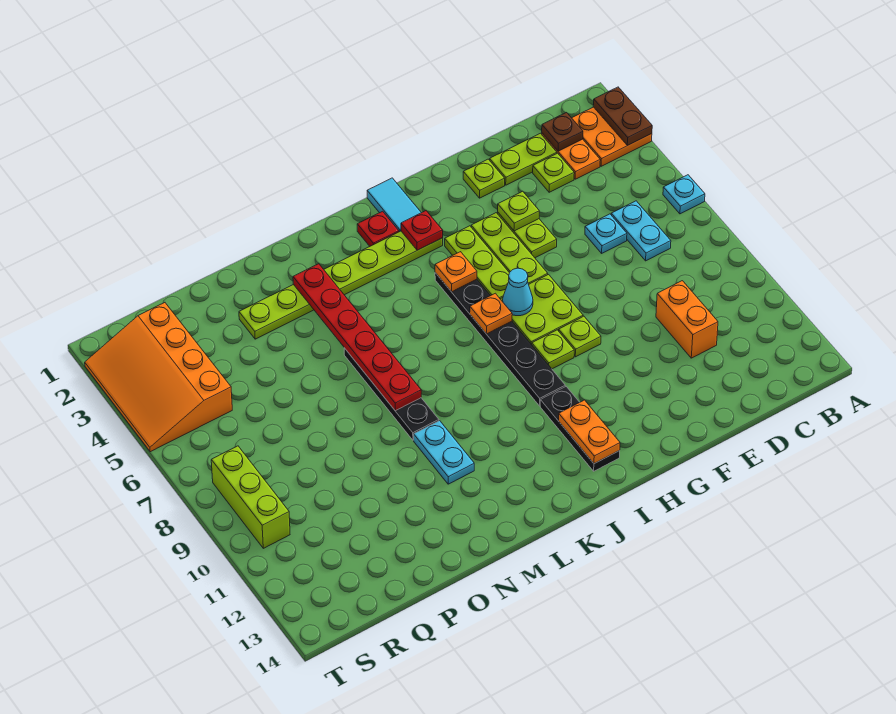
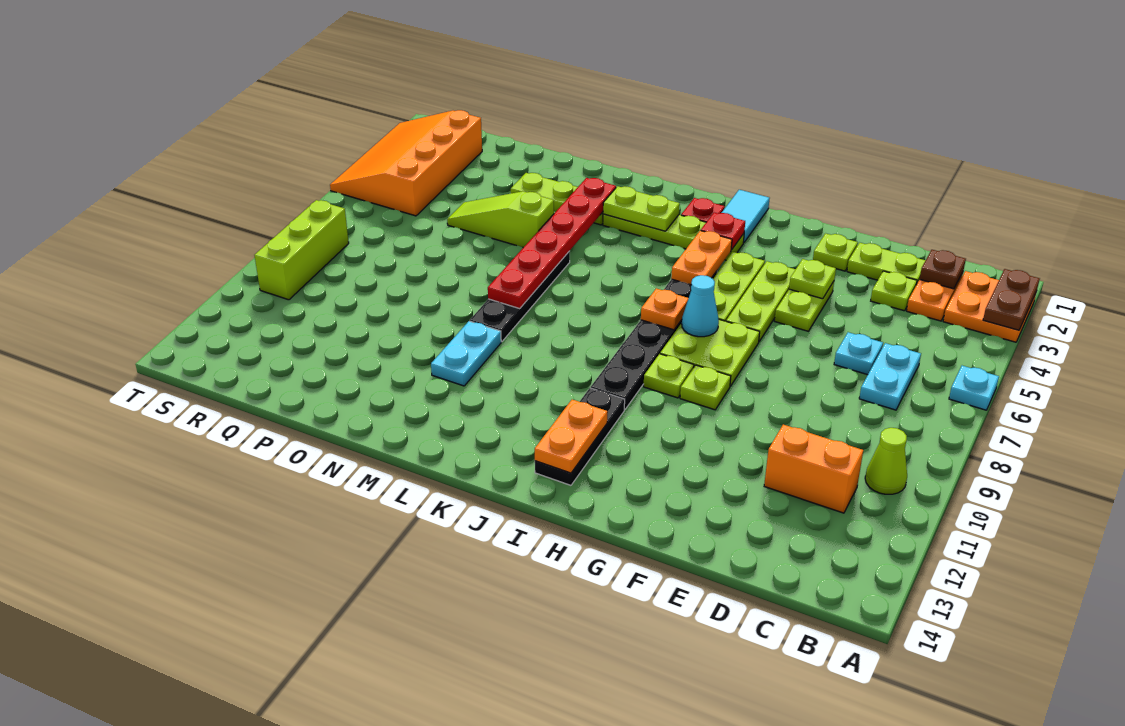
none -> lime cone B10 level 1
orange brick D10:D11 level 1 -> orange brick C11:D11 level 1
orange plate I5 level 2 -> orange plate I4:I5 level 2
none -> lime plate K3:L3 level 2
none -> lime slope N5:P5 level 1 top N

